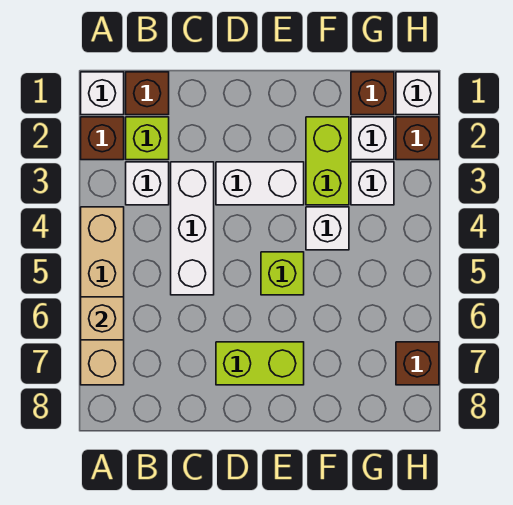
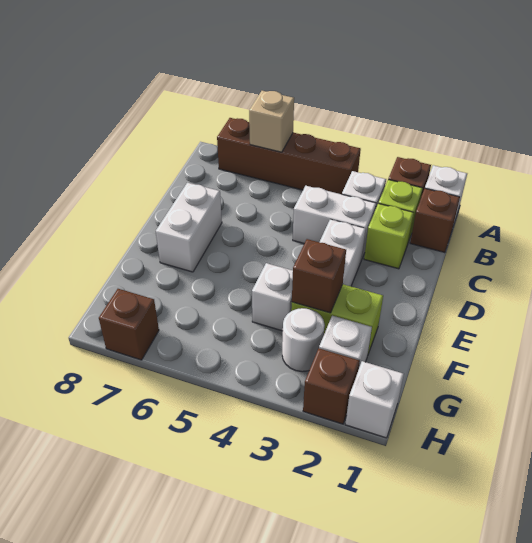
tan brick A4:A7 level 1 -> brown brick A4:A7 level 1
white brick C3:C5 level 1 -> white brick C3:C4 level 1
lime brick D7:E7 level 1 -> white brick D7:E7 level 1
lime brick E5 level 1 -> lime brick C2 level 1
brown brick G1 level 1 -> brown brick F3 level 2
white brick G3 level 1 -> white round brick G3 level 1

